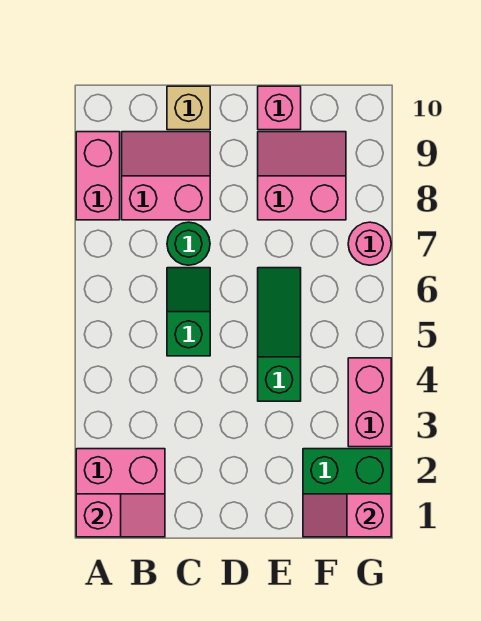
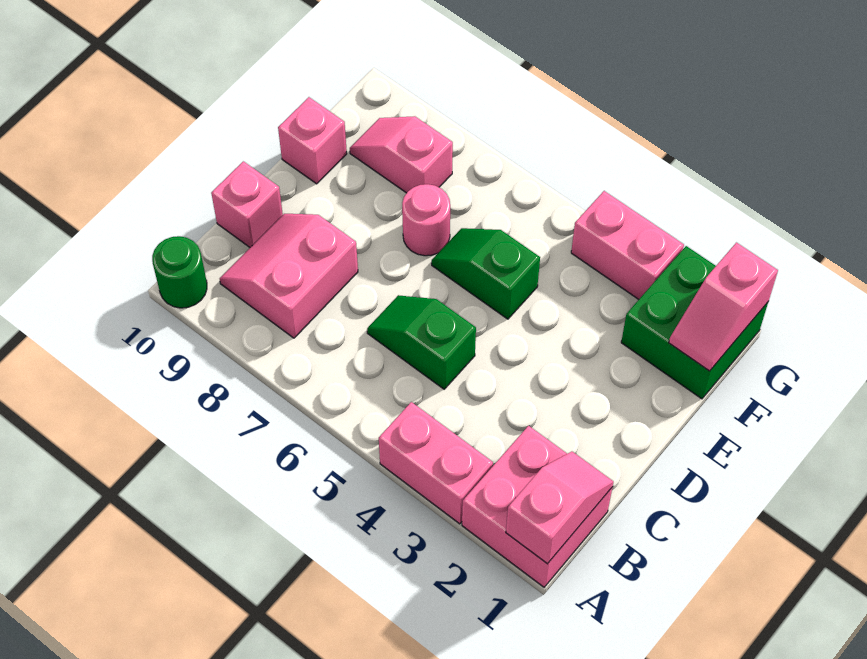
pink brick A8:A9 level 1 -> pink brick A3:A4 level 1
green round brick C7 level 1 -> green round brick A10 level 1
tan brick C10 level 1 -> pink brick C10 level 1
green slope E4:E6 level 1 top 4 -> green slope E5:E6 level 1 top 5
pink slope E8:F9 level 1 top 8 -> pink slope F8:F9 level 1 top 8
pink round brick G7 level 1 -> pink round brick E7 level 1

